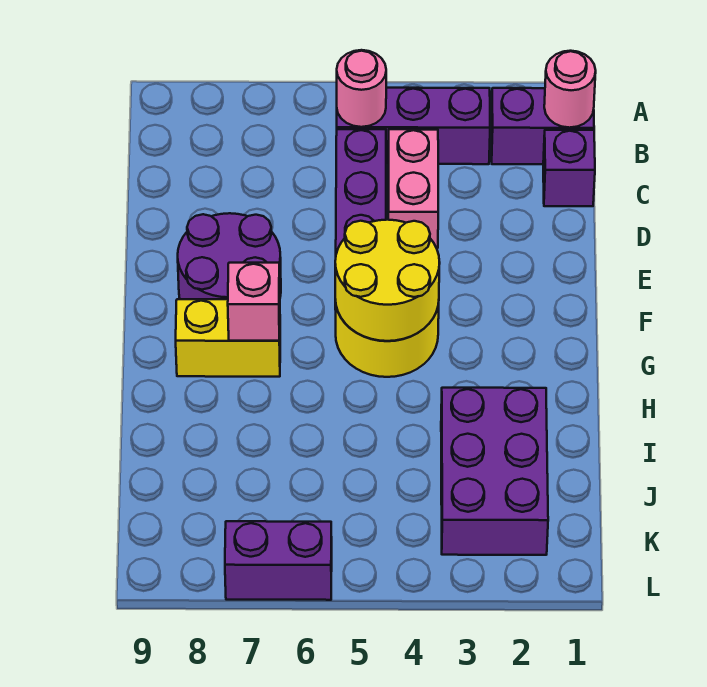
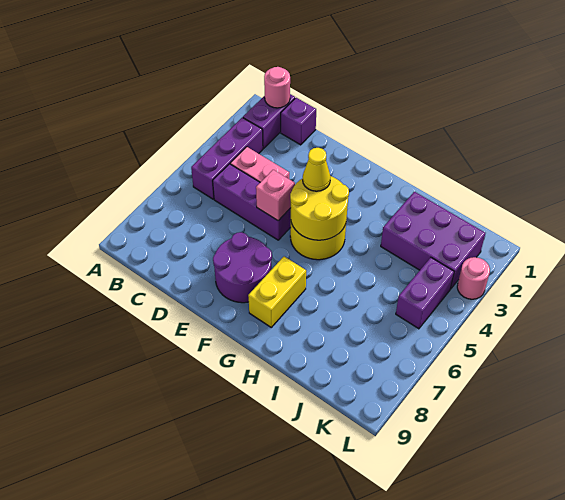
pink round brick B5 level 2 -> pink round brick L3 level 1
none -> yellow cone F4 level 3
pink brick G7 level 2 -> pink brick E5 level 2
purple brick L6:L7 level 1 -> purple brick K4:K5 level 1

